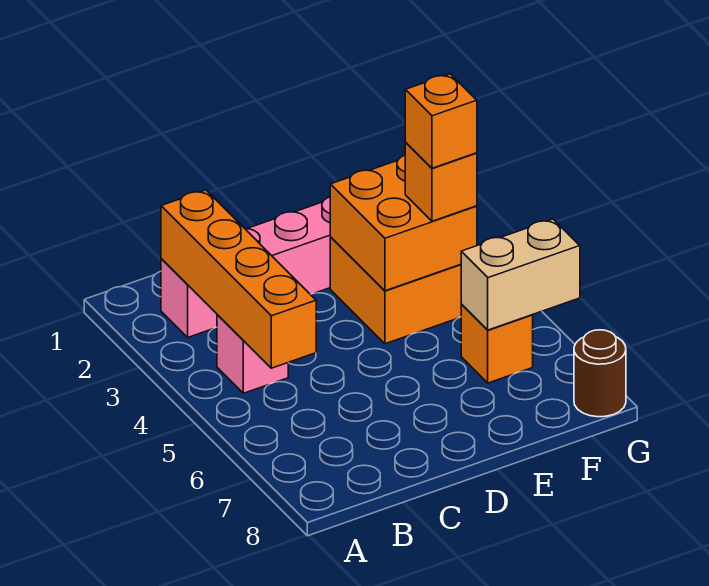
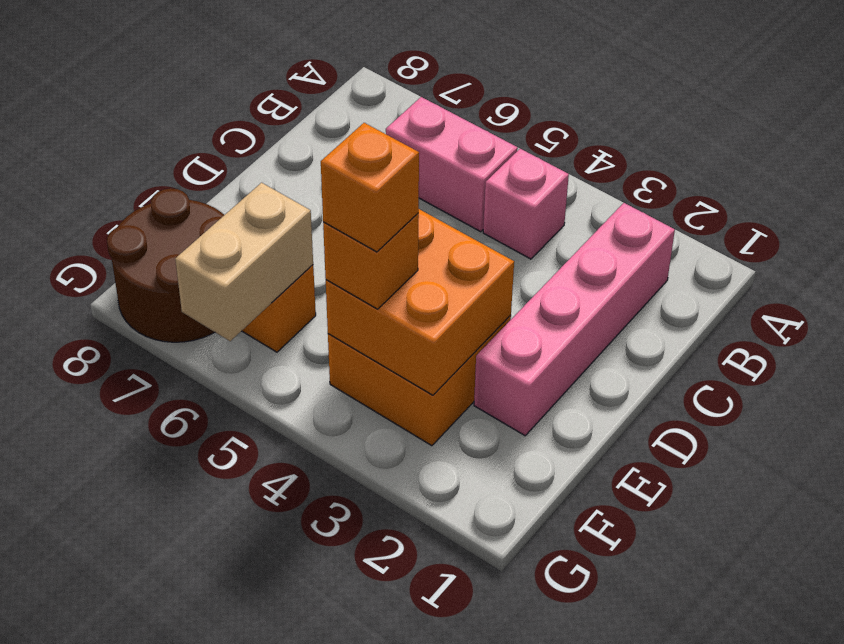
orange brick B2:B5 level 2 -> none
none -> pink brick B5:B6 level 1
brown round brick G8 level 1 -> brown round brick F7:G8 level 1

